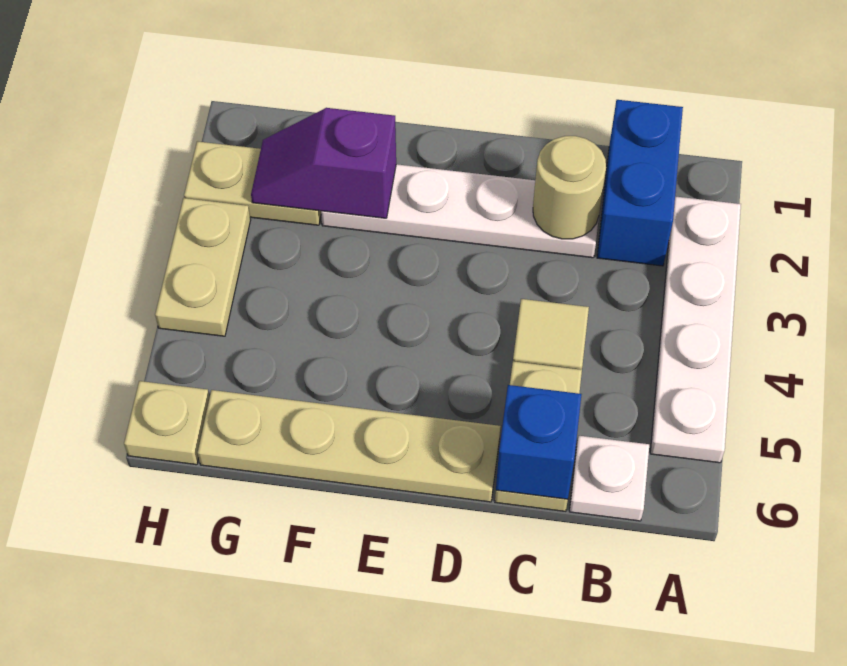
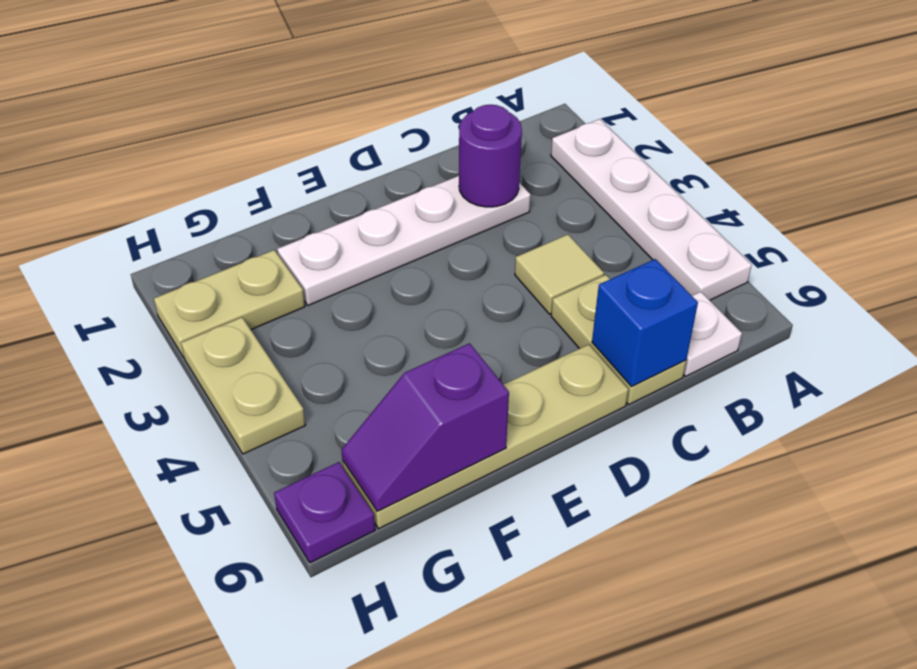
blue brick B1:B2 level 1 -> none
tan round brick C2 level 2 -> purple round brick C2 level 2
purple slope F2:G2 level 2 top F -> purple slope F6:G6 level 2 top F
tan plate H6 level 1 -> purple plate H6 level 1

